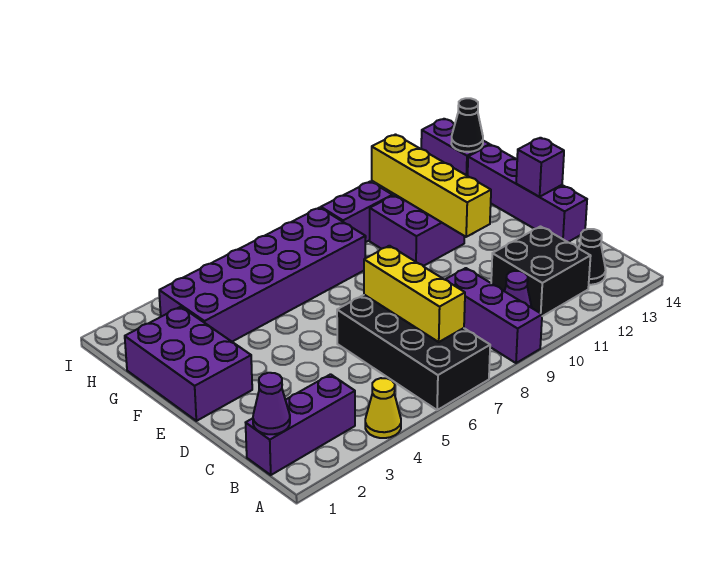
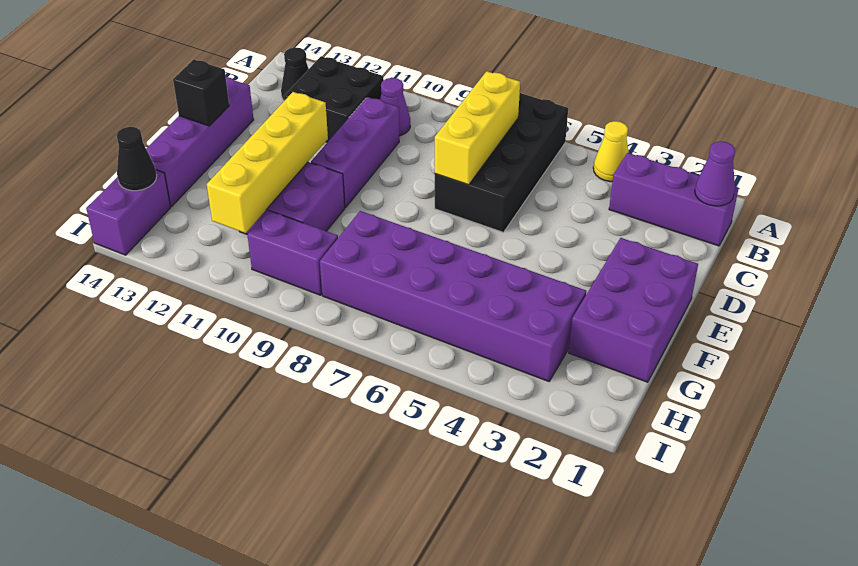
purple brick A9:C9 level 1 -> purple brick C10:E10 level 1
purple brick E14 level 2 -> black brick E14 level 2

